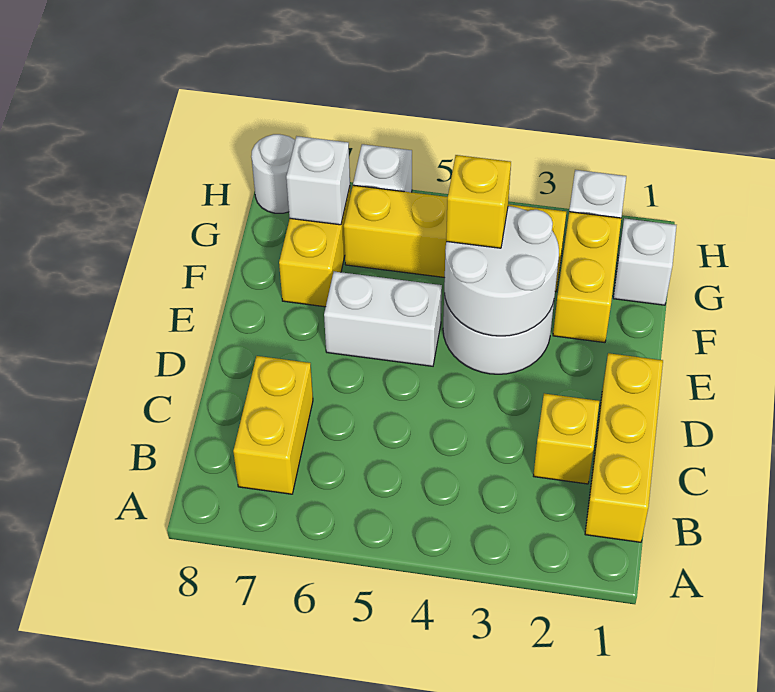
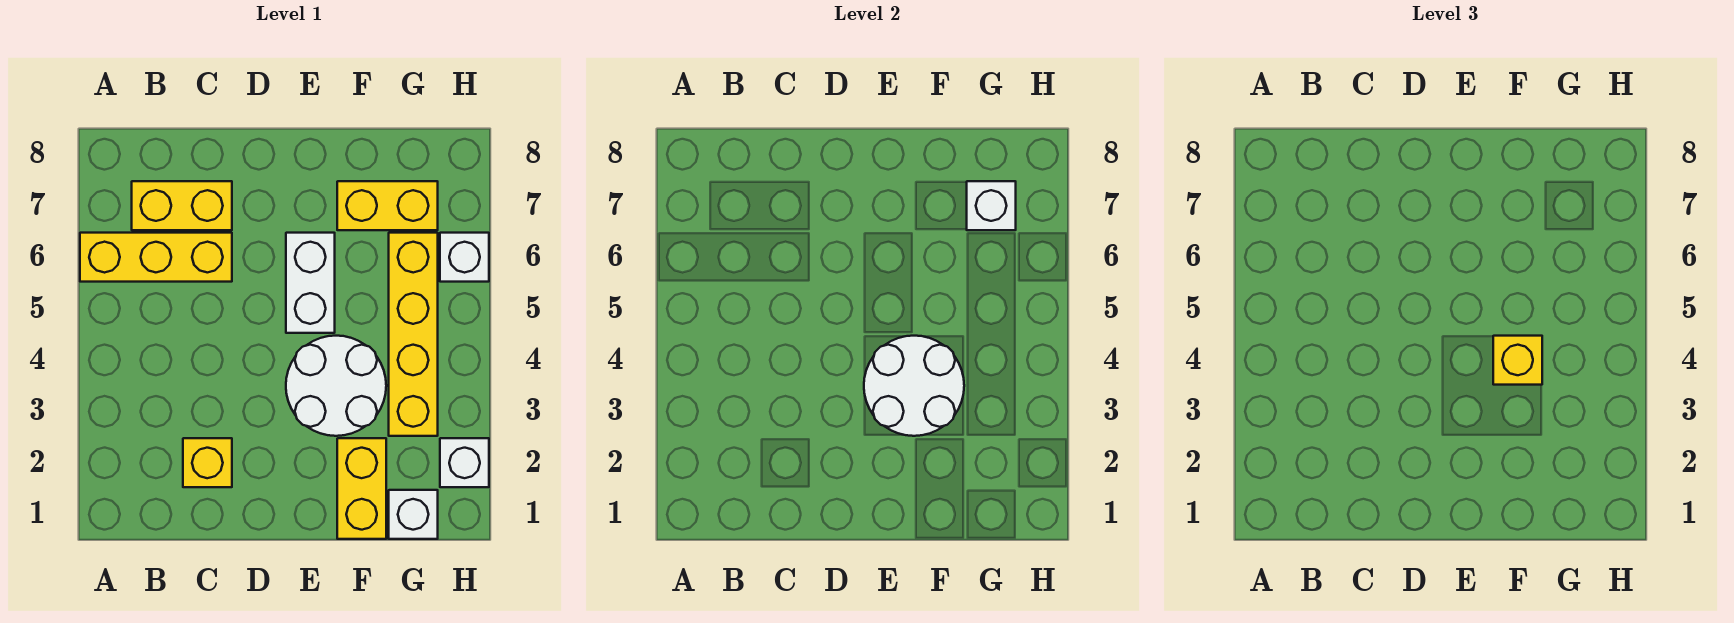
yellow brick B1:D1 level 1 -> yellow brick A6:C6 level 1
yellow brick F2:G2 level 1 -> yellow brick F1:F2 level 1
white round brick H8 level 1 -> none

